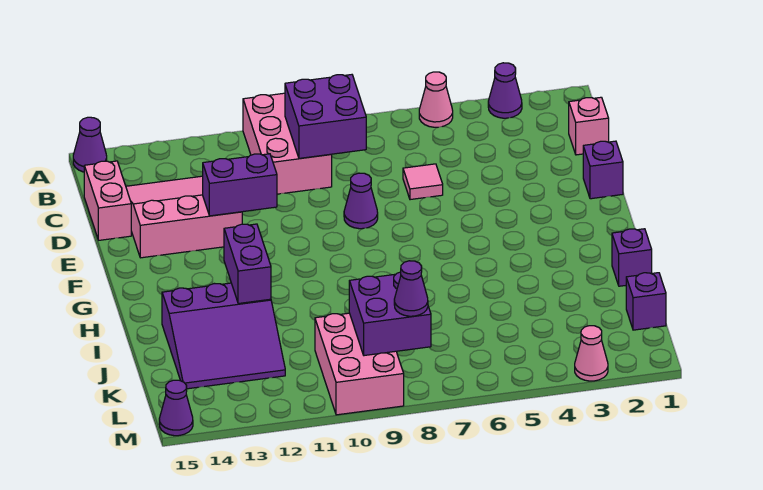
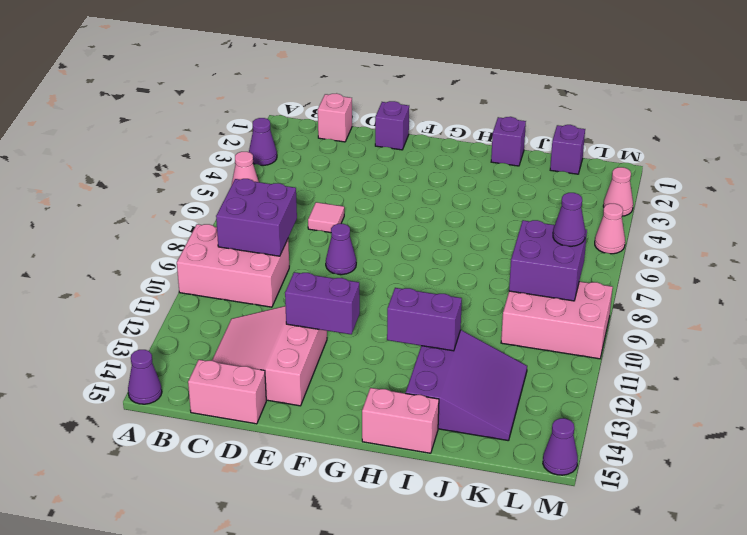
purple brick E11:E12 level 2 -> purple brick E12:F12 level 2
none -> pink brick H15:I15 level 1
none -> pink cone M5 level 1

